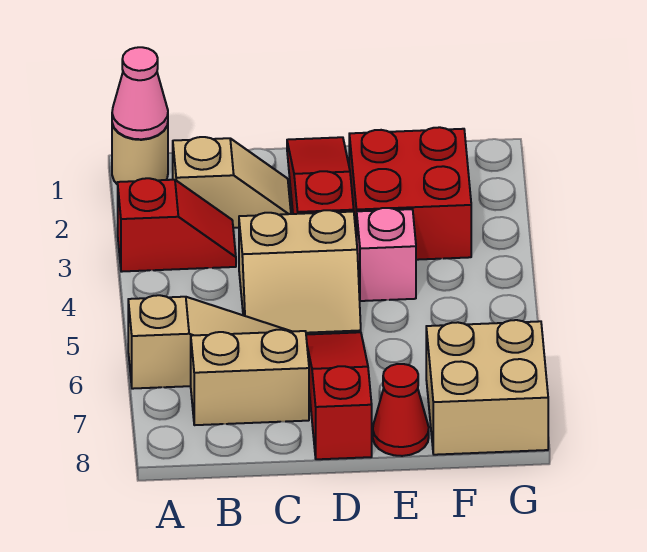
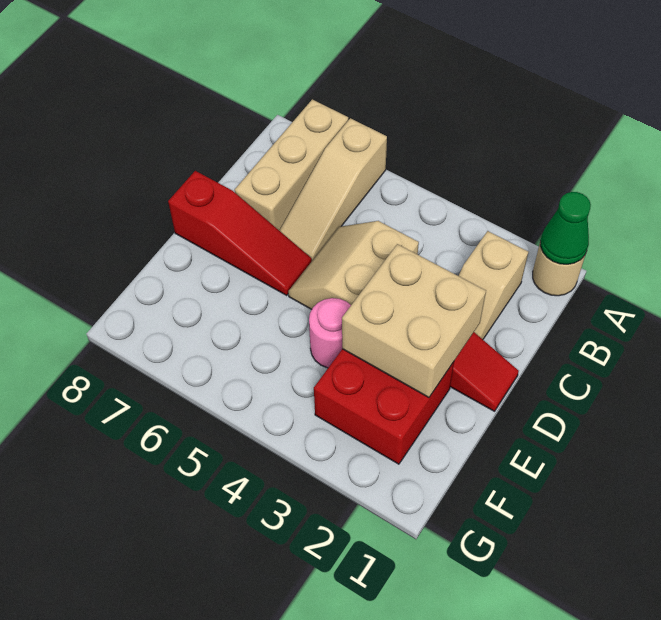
pink cone A1 level 2 -> green cone A1 level 2
red slope A3:B3 level 1 top A -> none
tan brick B7:C7 level 1 -> tan brick A7:C7 level 1
pink brick E4 level 1 -> pink round brick E4 level 1
red cone E8 level 1 -> none
tan brick F7:G8 level 1 -> tan brick D2:E3 level 2

